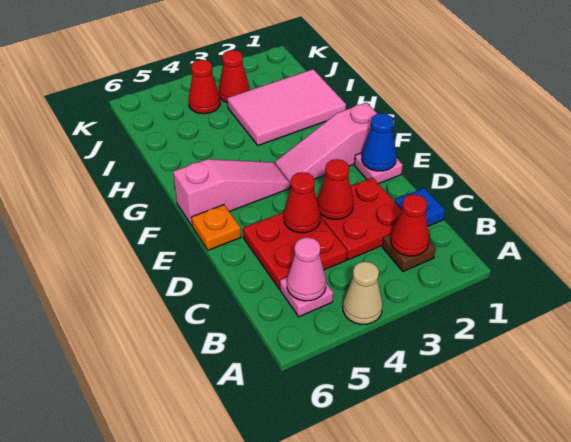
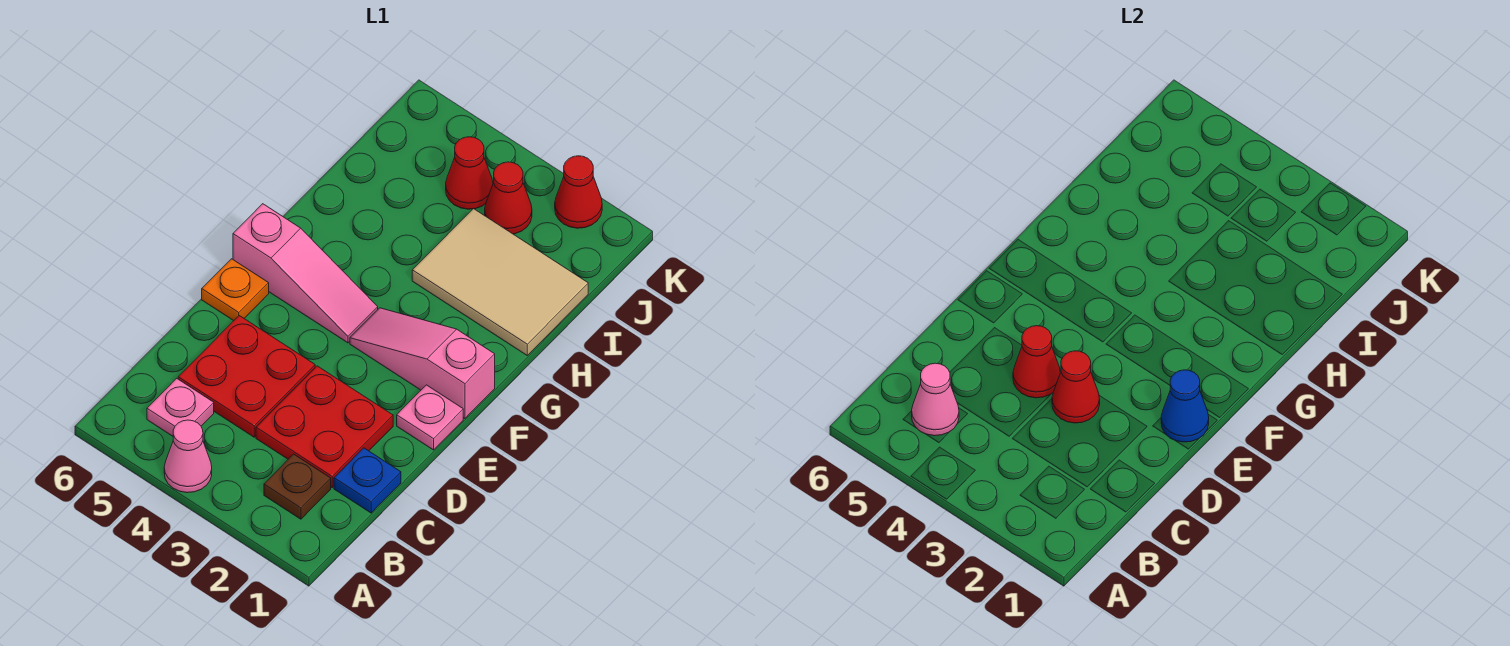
tan cone A4 level 1 -> pink cone A4 level 1
red cone B2 level 2 -> red cone K2 level 1
pink tile H1:I3 level 1 -> tan tile H1:I3 level 1

